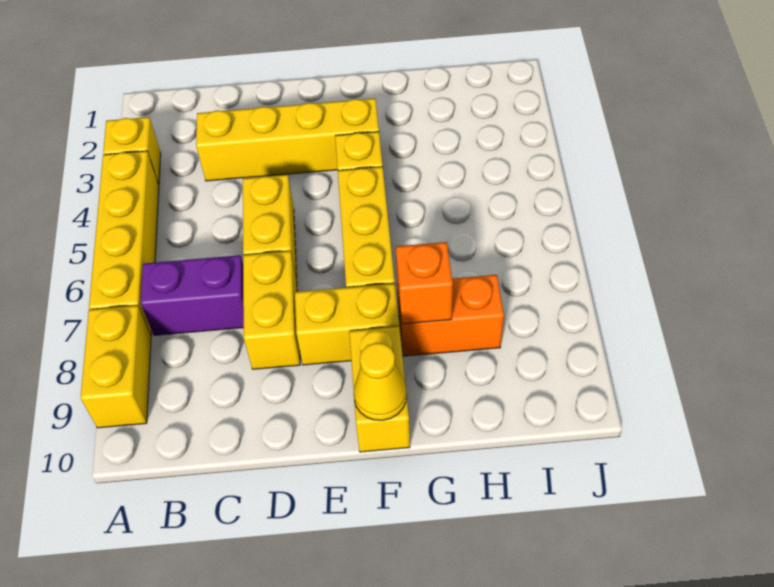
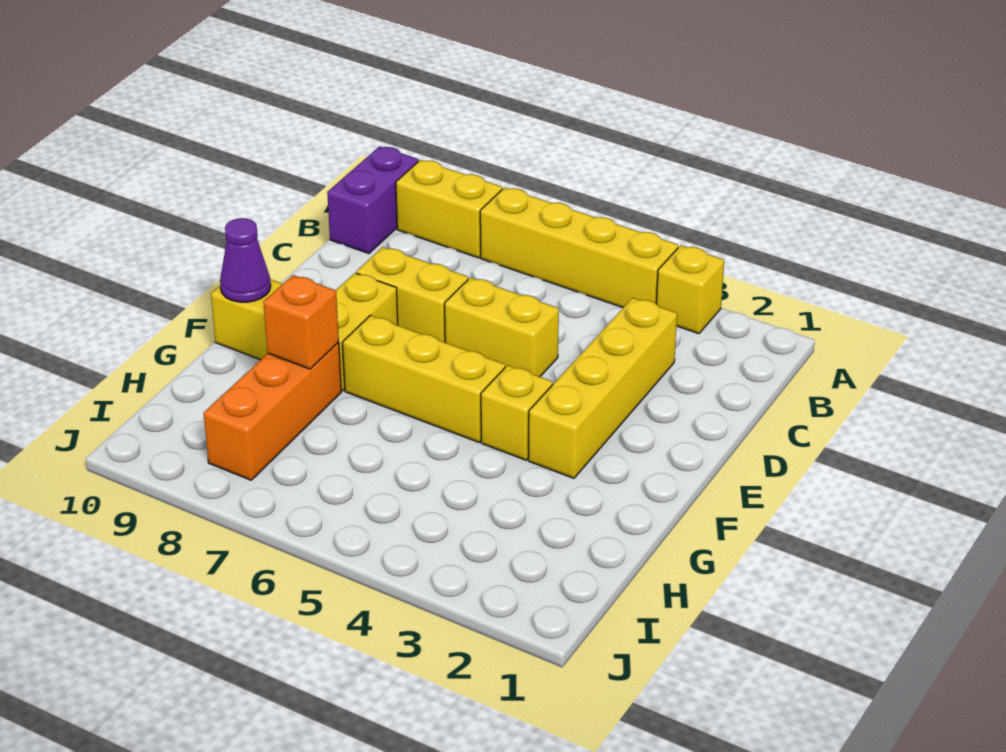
purple brick B7:C7 level 1 -> purple brick A10:B10 level 1
yellow cone F10 level 2 -> purple cone F10 level 2
orange brick G8:H8 level 1 -> orange brick G8:I8 level 1

